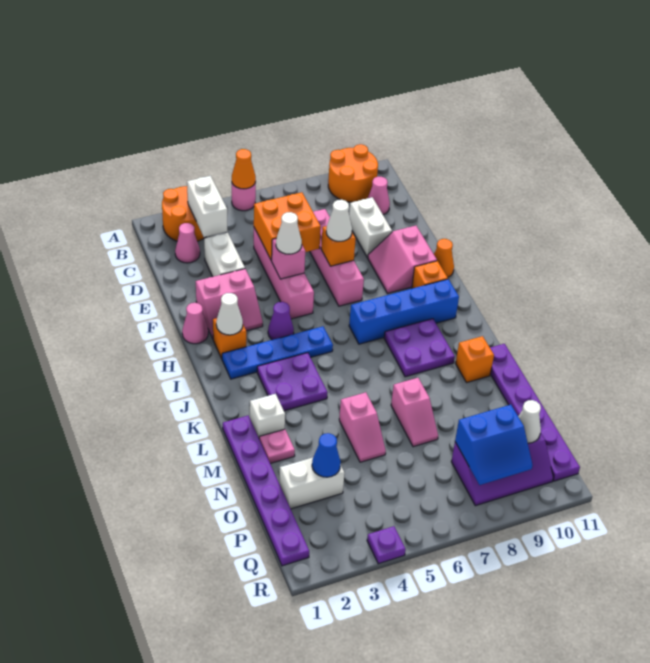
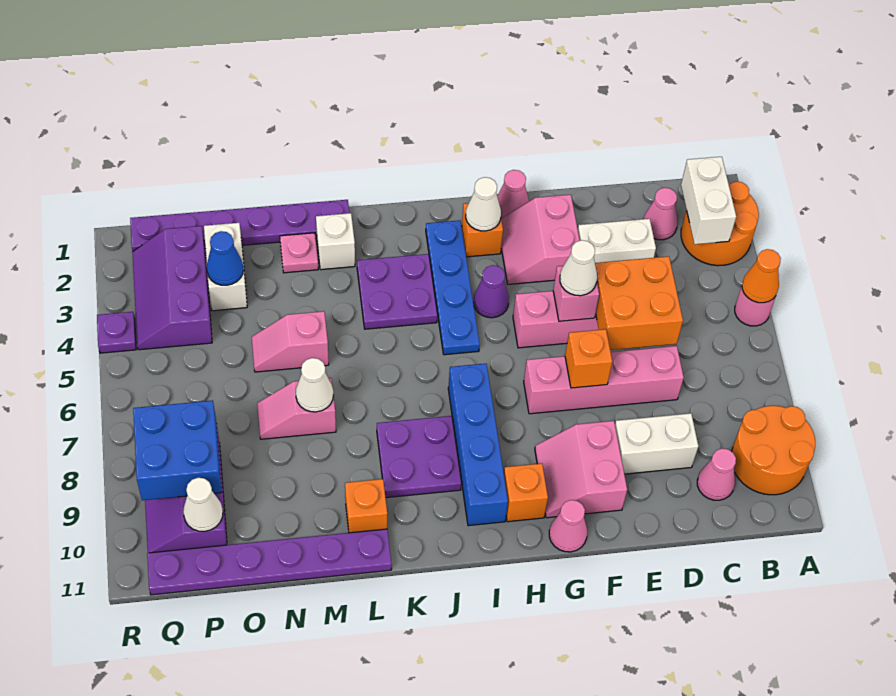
white brick B3:C3 level 2 -> white brick B2:B3 level 2
white cone F7 level 3 -> white cone M7 level 2
pink slope F9:G10 level 1 top 10 -> pink slope F9:G10 level 1 top F
orange cone G11 level 1 -> pink cone G11 level 1
none -> purple slope P2:Q4 level 1 top P
blue slope P8:Q9 level 2 top P -> blue brick P8:Q9 level 2

